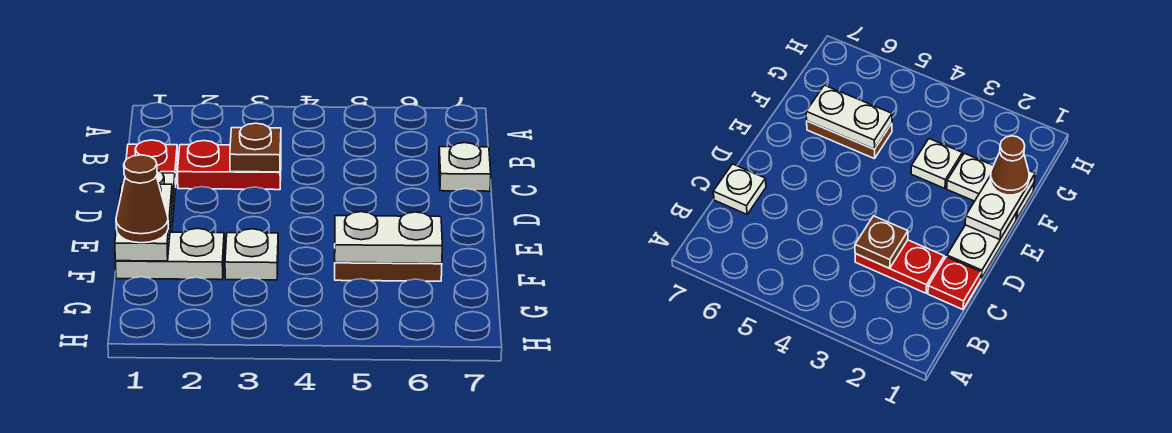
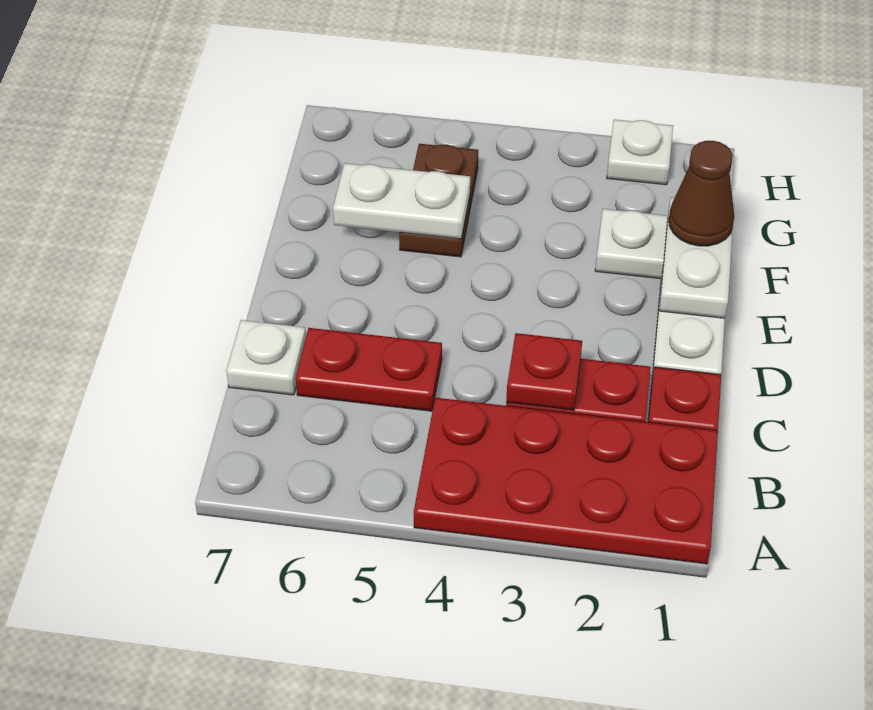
none -> red plate A1:B4 level 1
brown plate C3 level 2 -> red plate C3 level 2
none -> red plate C5:C6 level 1
white plate F3 level 1 -> white plate H2 level 1
brown plate F5:F6 level 1 -> brown plate F5:G5 level 1

